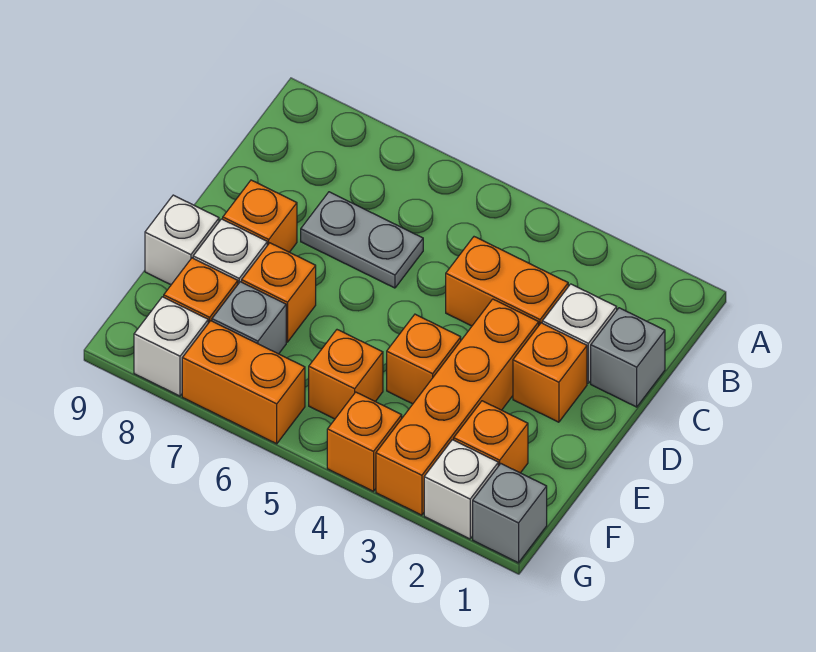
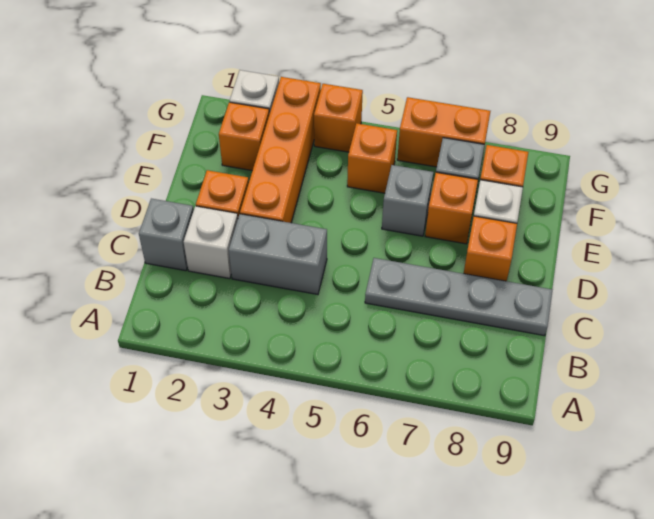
orange brick C3:C4 level 1 -> grey brick C3:C4 level 1
grey plate C6:C7 level 1 -> grey plate C6:C9 level 1
orange brick E4 level 1 -> none
white brick E9 level 1 -> none
grey brick G1 level 1 -> grey brick E6 level 1
white brick G8 level 1 -> none

